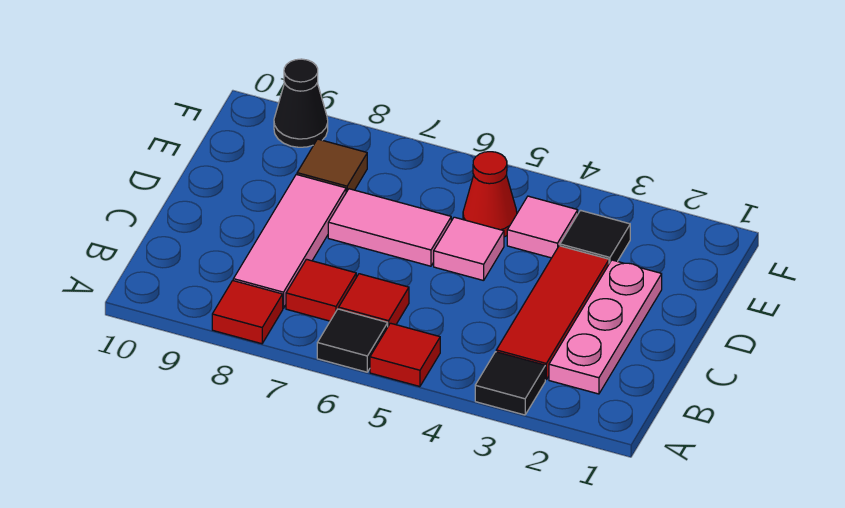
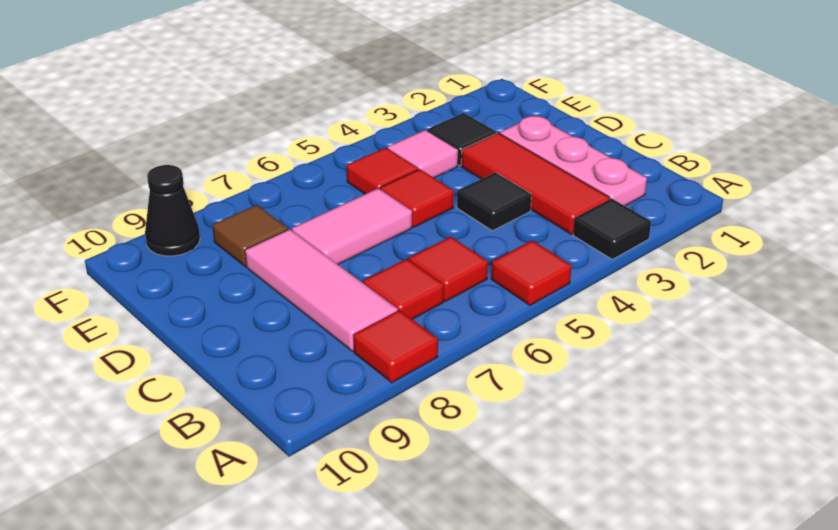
black tile A6 level 1 -> black tile C4 level 1
pink tile D5 level 1 -> red tile D5 level 1
red cone E5 level 1 -> red tile E5 level 1

